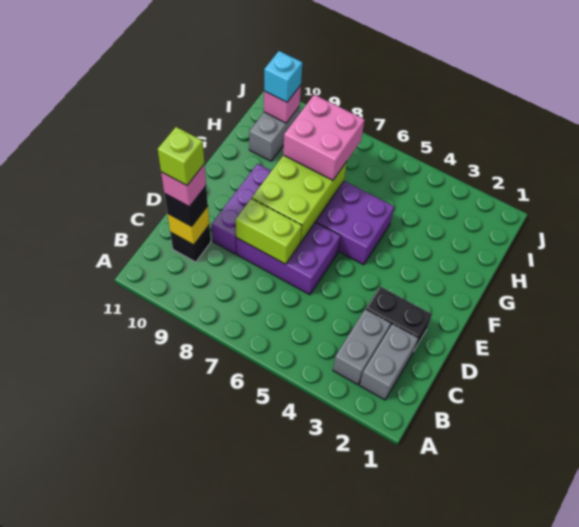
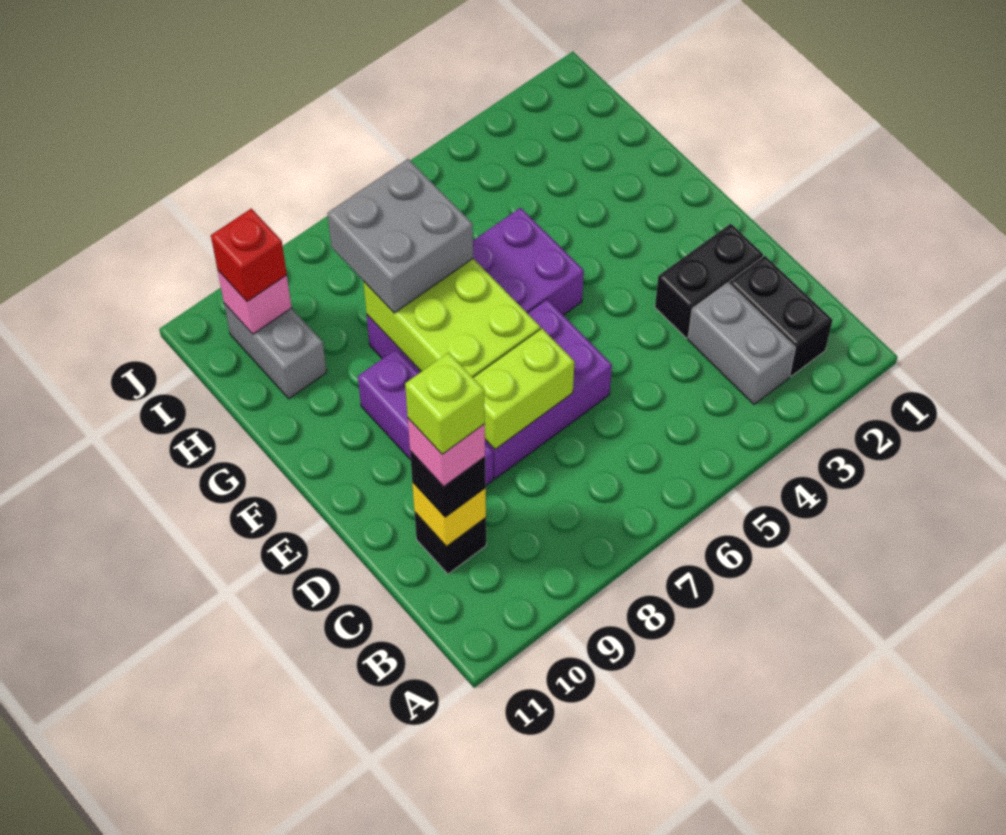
grey brick B2:C2 level 1 -> black brick B2:C2 level 1
pink brick G7:H8 level 3 -> grey brick G7:H8 level 3
cyan brick I10 level 3 -> red brick I10 level 3

